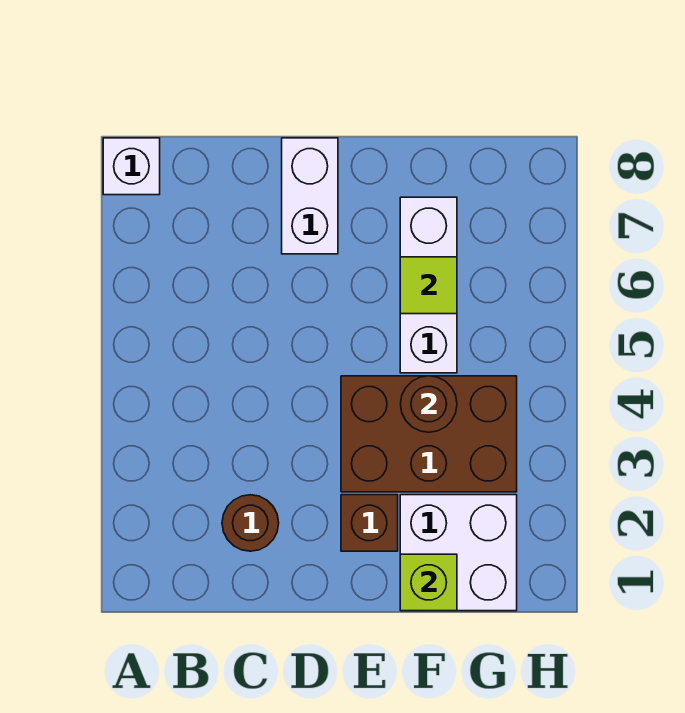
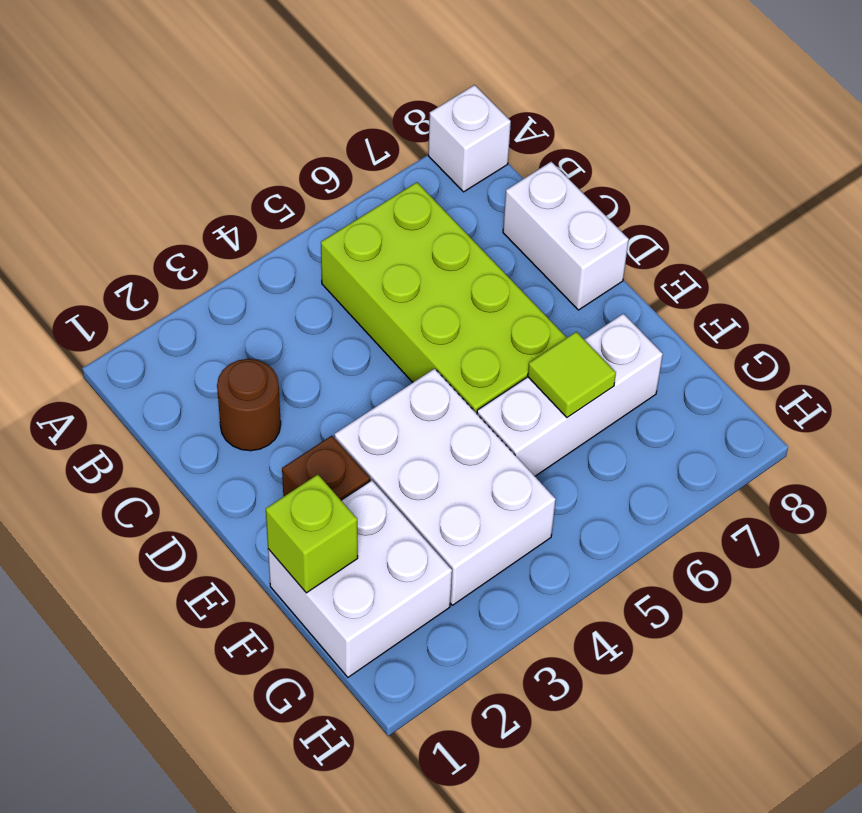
none -> lime brick B5:E6 level 1
white brick D7:D8 level 1 -> white brick C8:D8 level 1
brown brick E3:G4 level 1 -> white brick E3:G4 level 1
brown round brick F4 level 2 -> none

